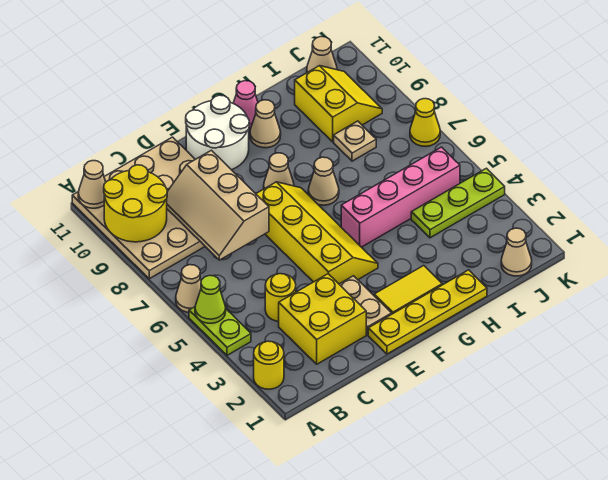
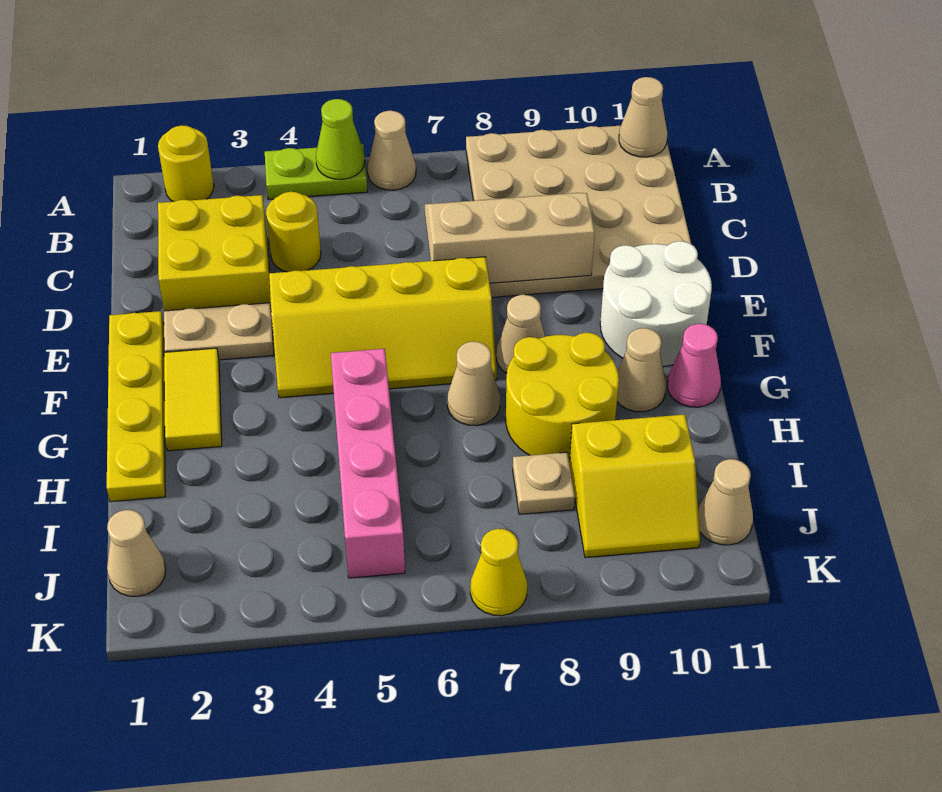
yellow round brick A9:B10 level 2 -> yellow round brick G8:H9 level 1
lime plate I4:K4 level 1 -> none

